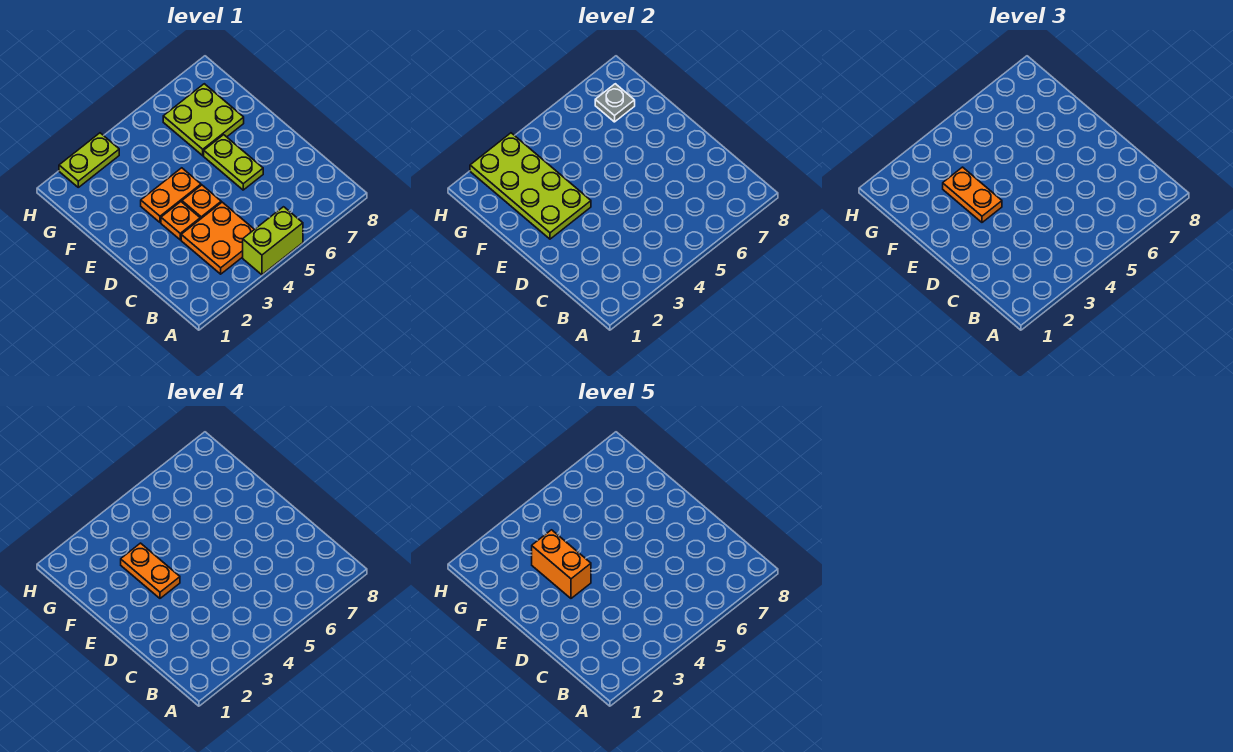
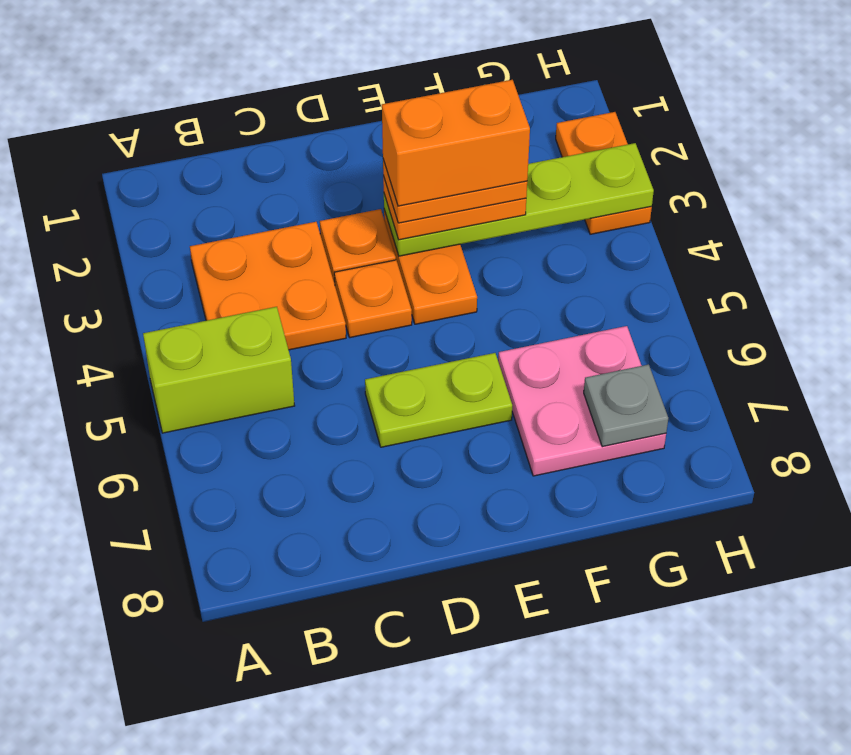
lime brick A4:A5 level 1 -> lime brick A5:B5 level 1
lime plate E2:H3 level 2 -> lime plate E3:H3 level 2
lime plate F6:G7 level 1 -> pink plate F6:G7 level 1
lime plate H2:H3 level 1 -> orange plate H2:H3 level 1

